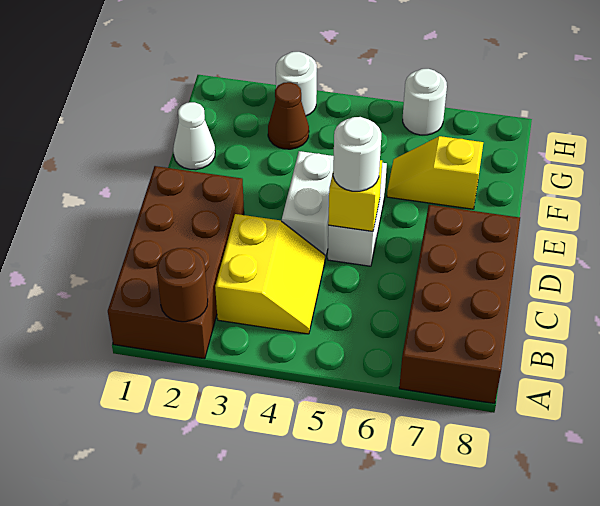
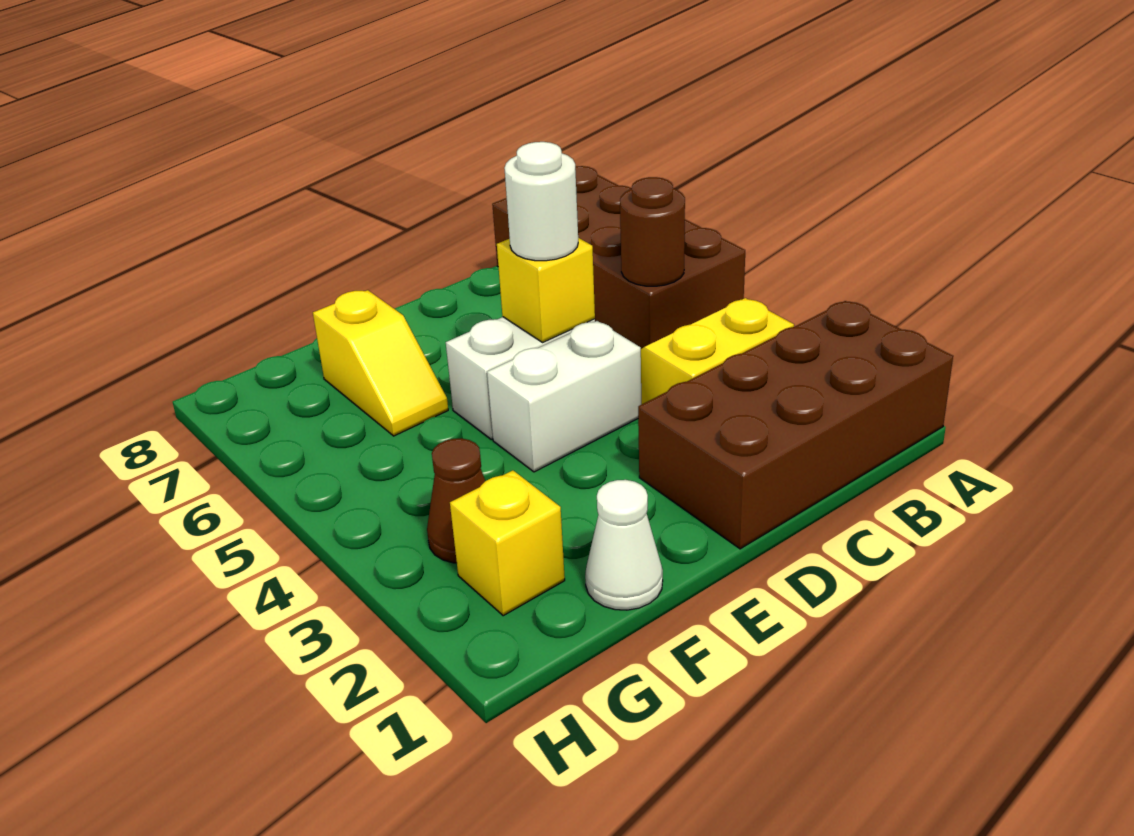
brown round brick A2 level 2 -> brown round brick B5 level 2
brown brick A7:D8 level 1 -> brown brick A5:B8 level 1
none -> yellow brick G2 level 1
white round brick H3 level 1 -> none
white round brick H6 level 1 -> none

